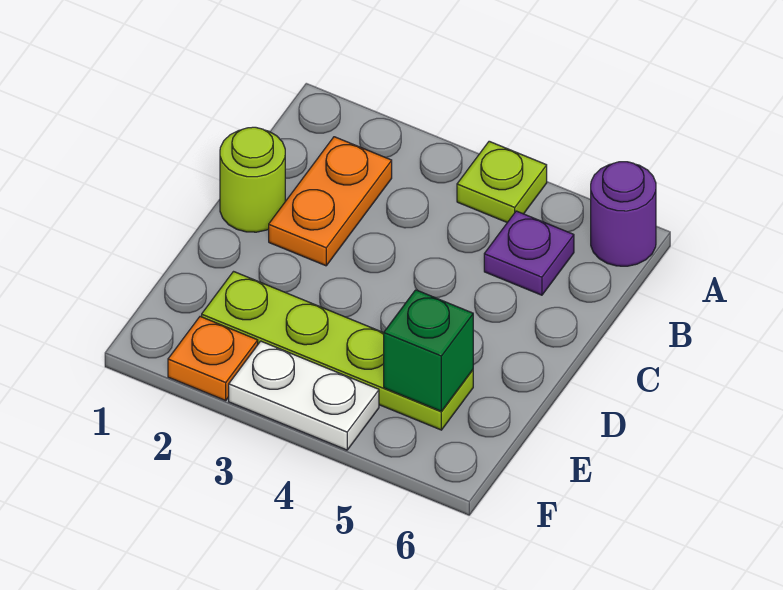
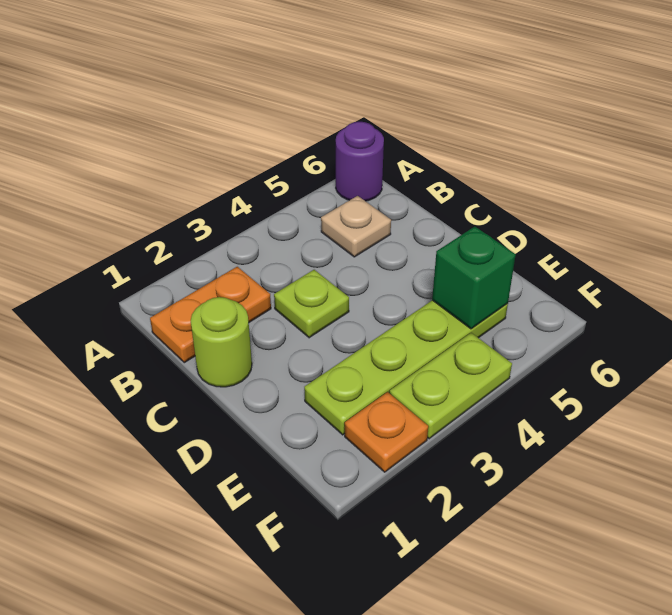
lime plate A4 level 1 -> lime plate C3 level 1
orange plate B2:C2 level 1 -> orange plate B1:B2 level 1
purple plate B5 level 1 -> tan plate B5 level 1
white plate F3:F4 level 1 -> lime plate F3:F4 level 1

